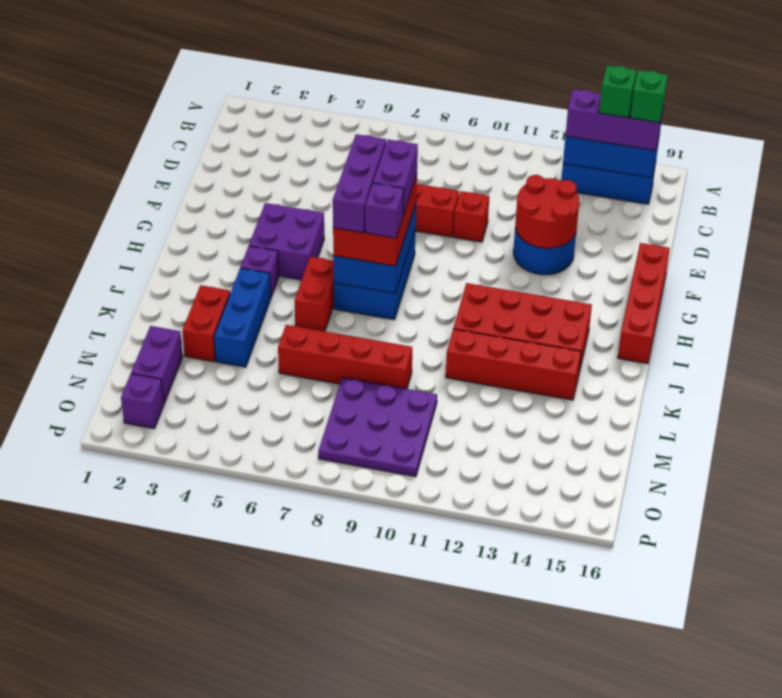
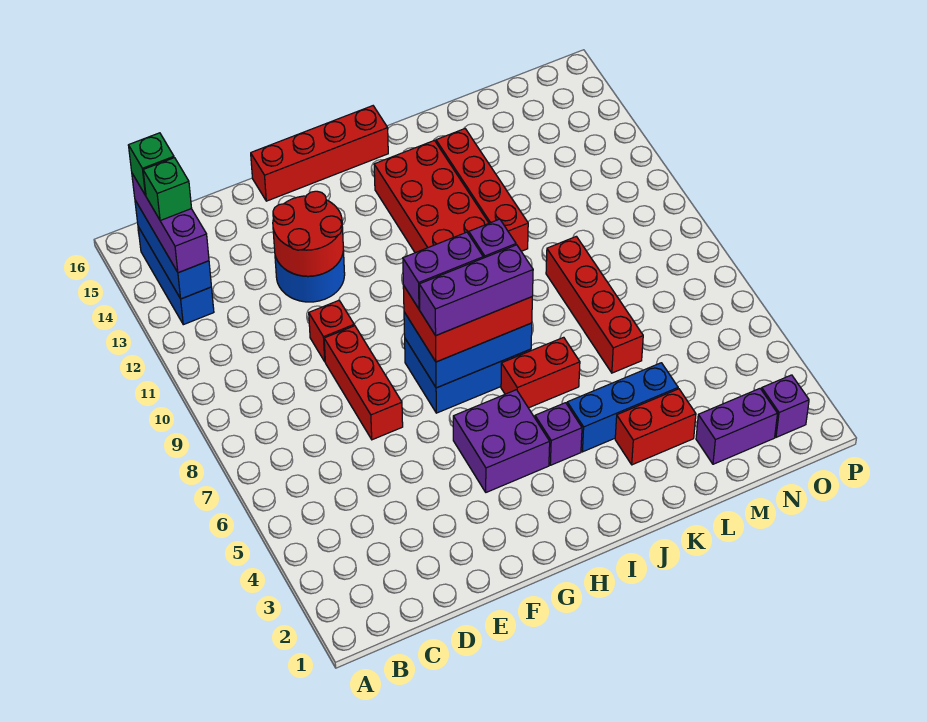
purple plate M8:O10 level 1 -> none

